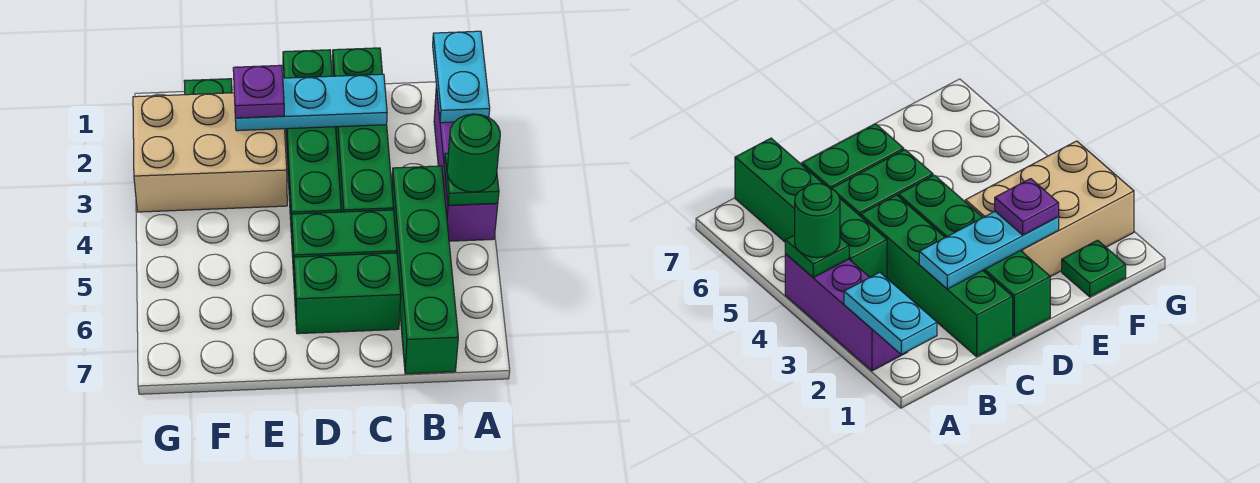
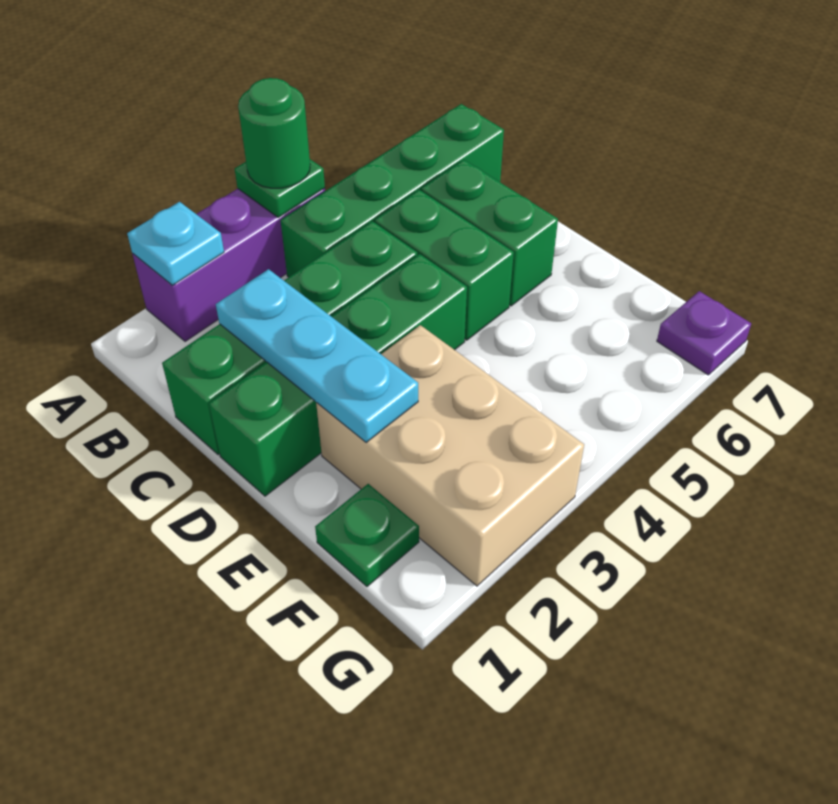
cyan plate A1:A2 level 2 -> cyan plate A2 level 2
purple plate E2 level 3 -> purple plate G7 level 1

